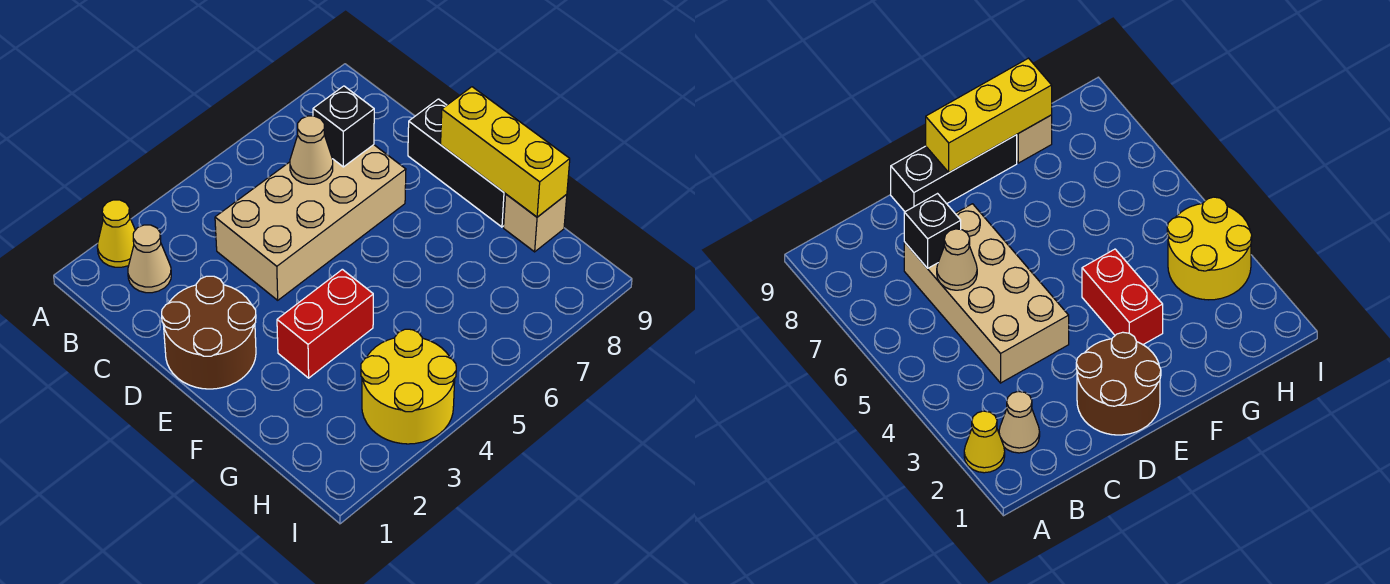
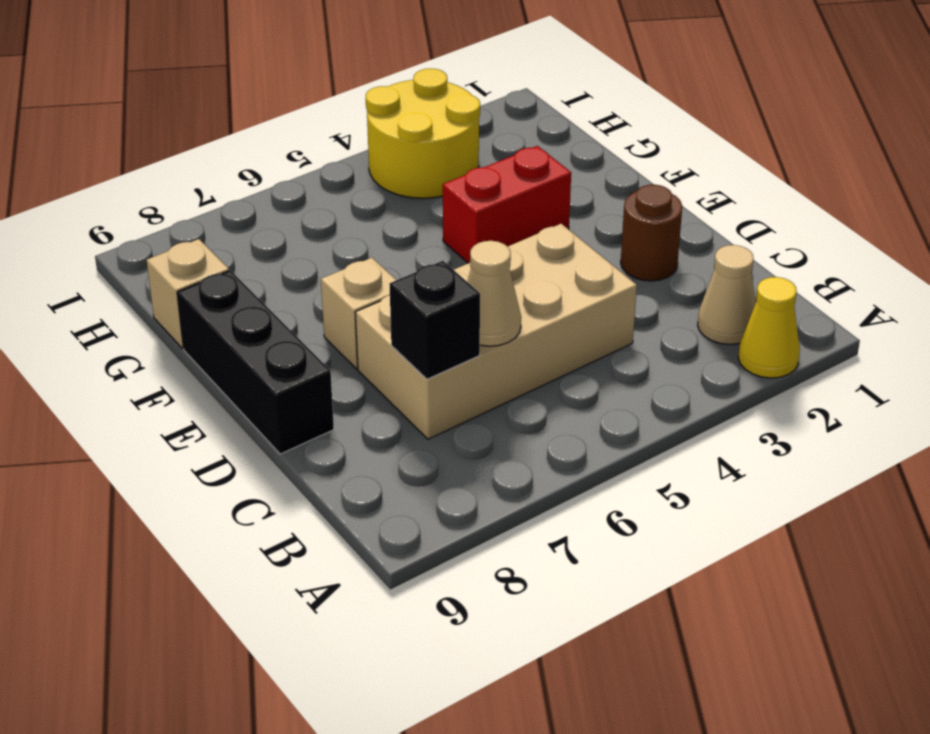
brown round brick D1:E2 level 1 -> brown round brick D2 level 1
none -> tan brick E7 level 1
yellow brick E9:G9 level 2 -> none

